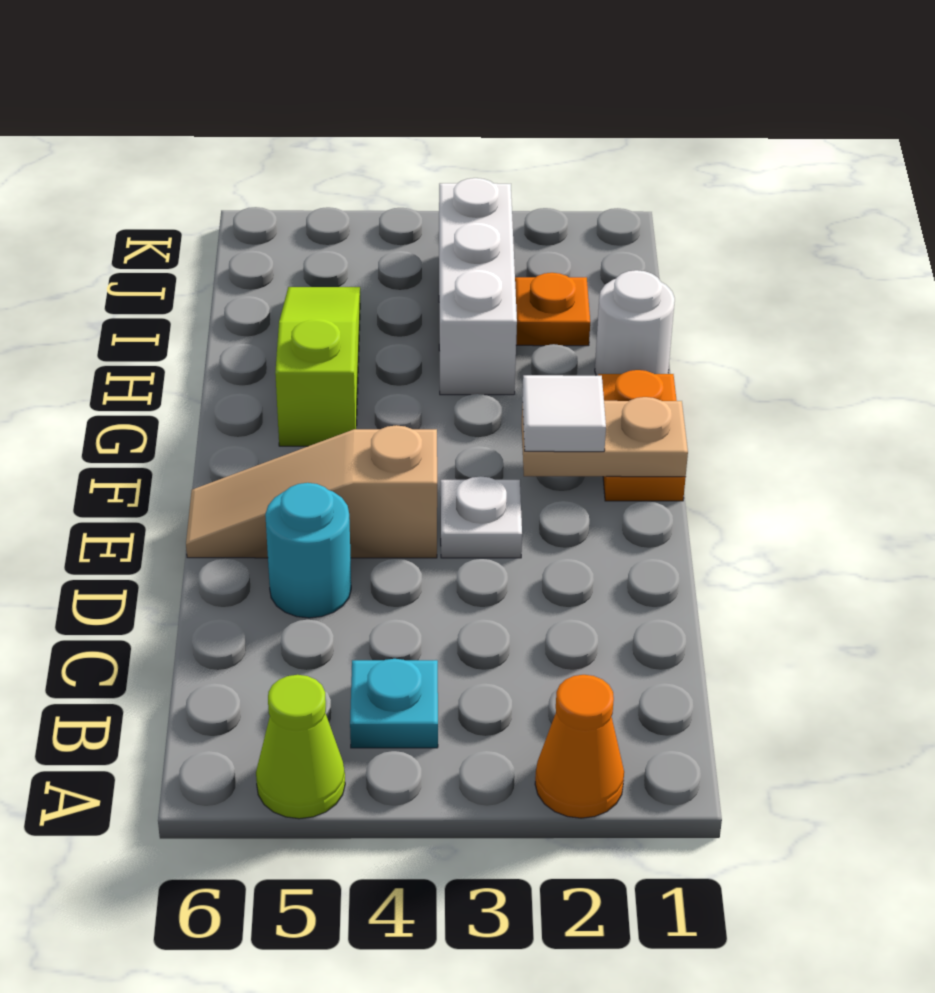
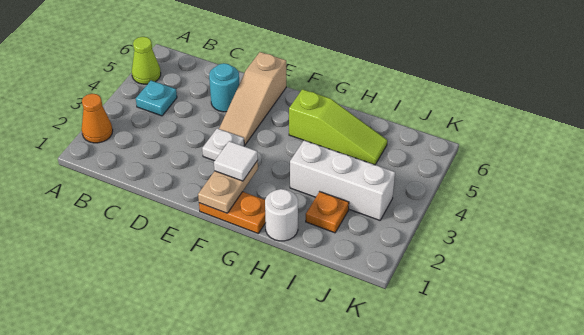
tan slope E4:E6 level 1 top 4 -> tan slope E4:E6 level 1 top 6

